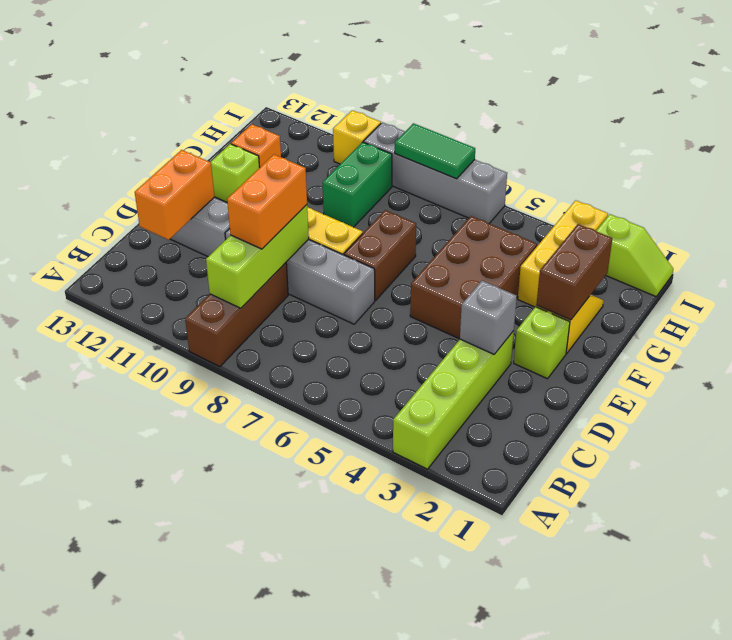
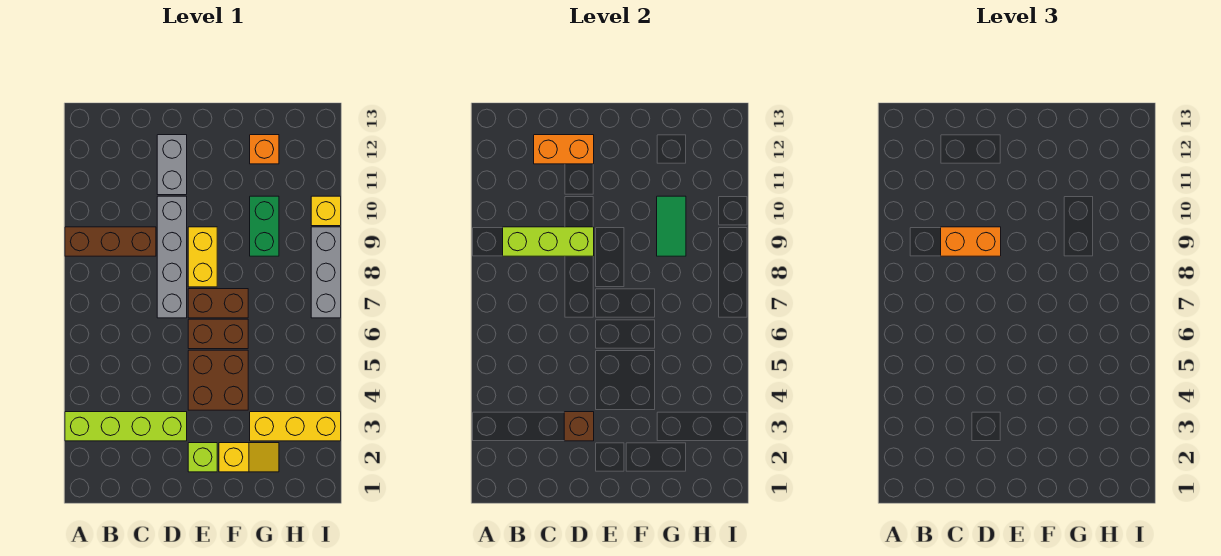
grey brick D3 level 2 -> brown brick D3 level 2
brown brick E4:G5 level 1 -> brown brick E4:F5 level 1
brown brick F2:G2 level 2 -> brown brick E6:F6 level 1
lime brick F12 level 1 -> none
green brick G9:H9 level 1 -> green brick G9:G10 level 1
lime slope I1:I2 level 1 top 2 -> none
grey brick I6:I9 level 1 -> grey brick I7:I9 level 1
green tile I7:I8 level 2 -> green tile G9:G10 level 2

